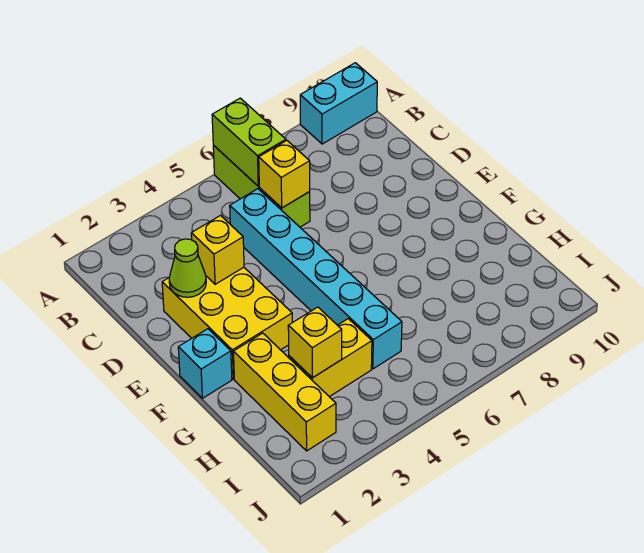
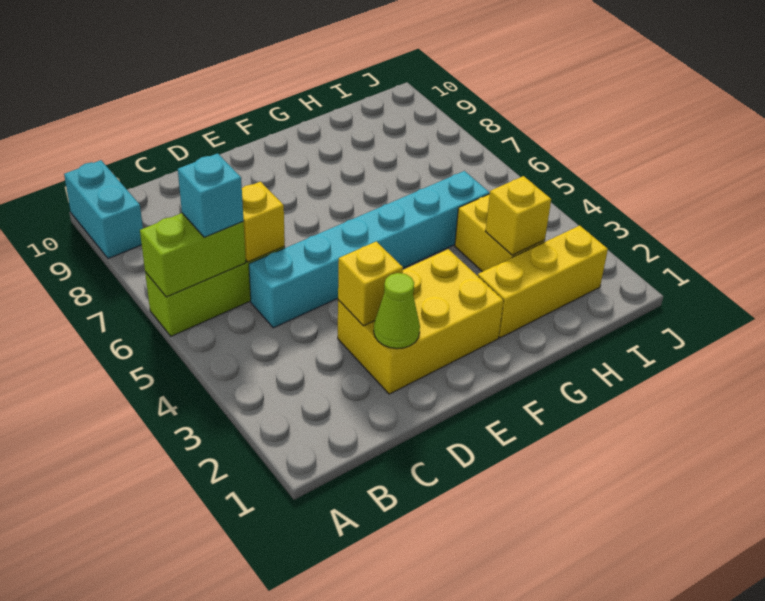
cyan brick F1 level 1 -> cyan brick B6 level 3

